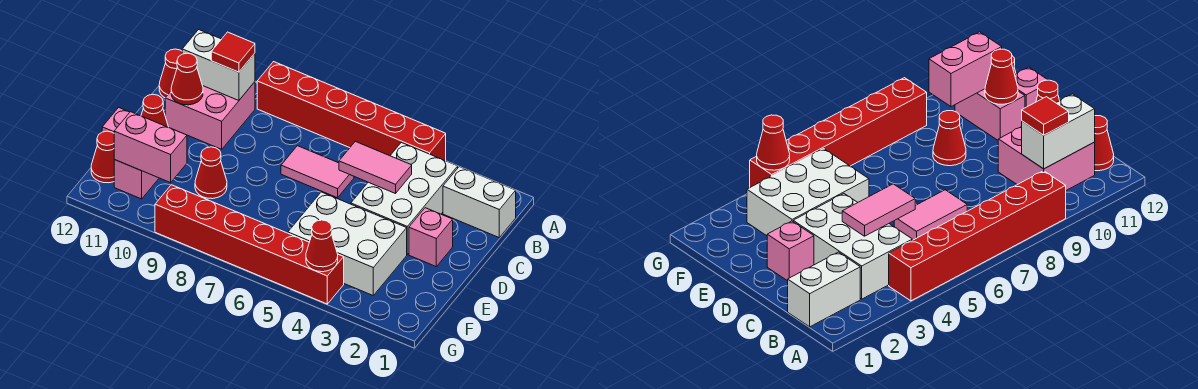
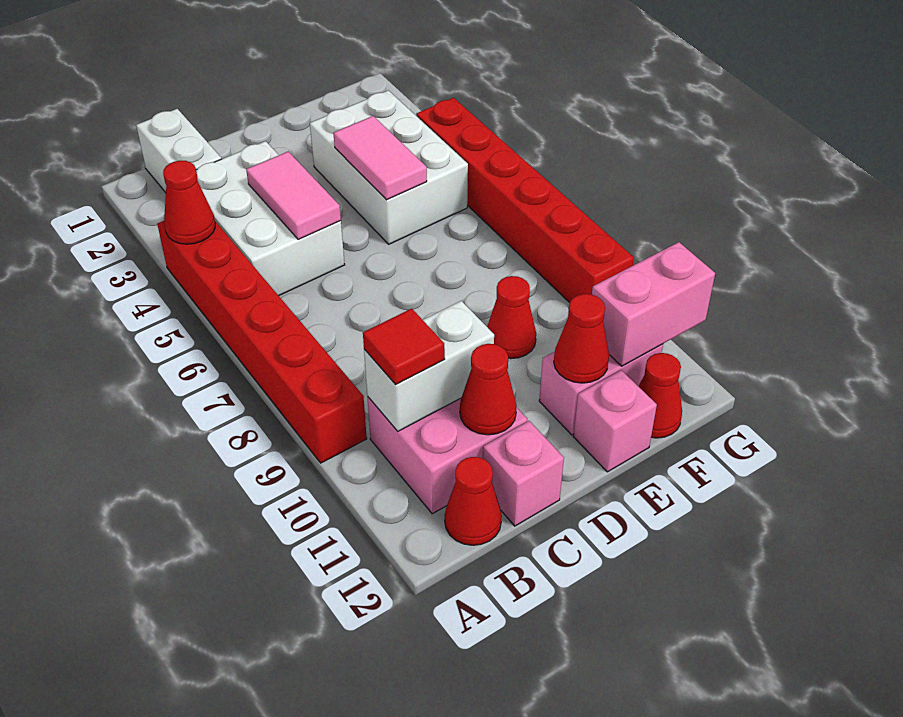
white brick B3:D4 level 1 -> white brick B3:C5 level 1
white brick B10:B11 level 2 -> white brick B10:C10 level 2
pink tile C6:C7 level 1 -> pink tile E4:E5 level 2
pink brick D2 level 1 -> pink brick C12 level 1
pink brick F10:F11 level 2 -> pink brick F11:G11 level 2
red cone G4 level 2 -> red cone A4 level 2

